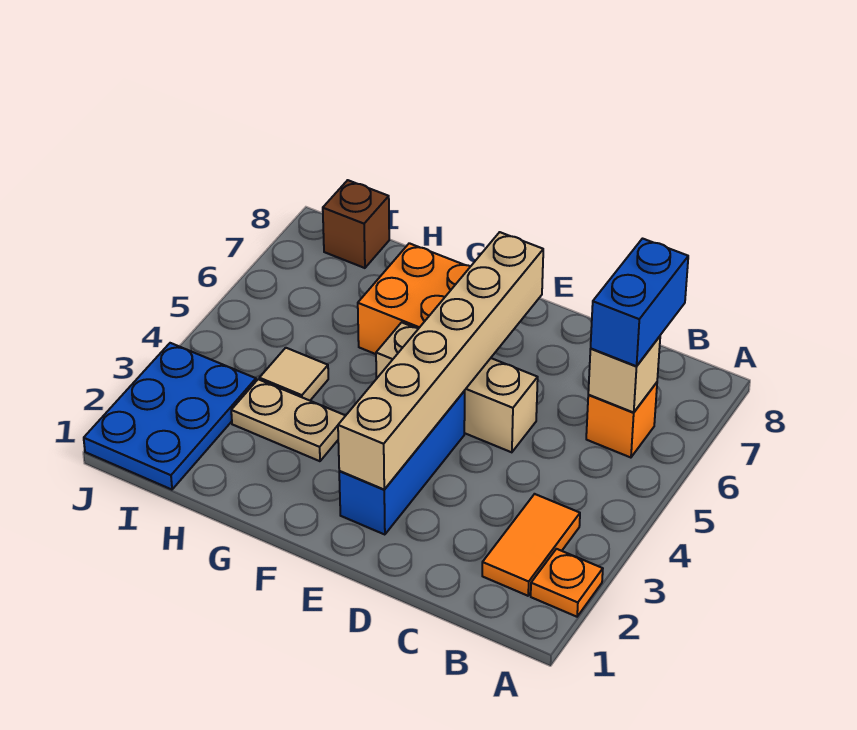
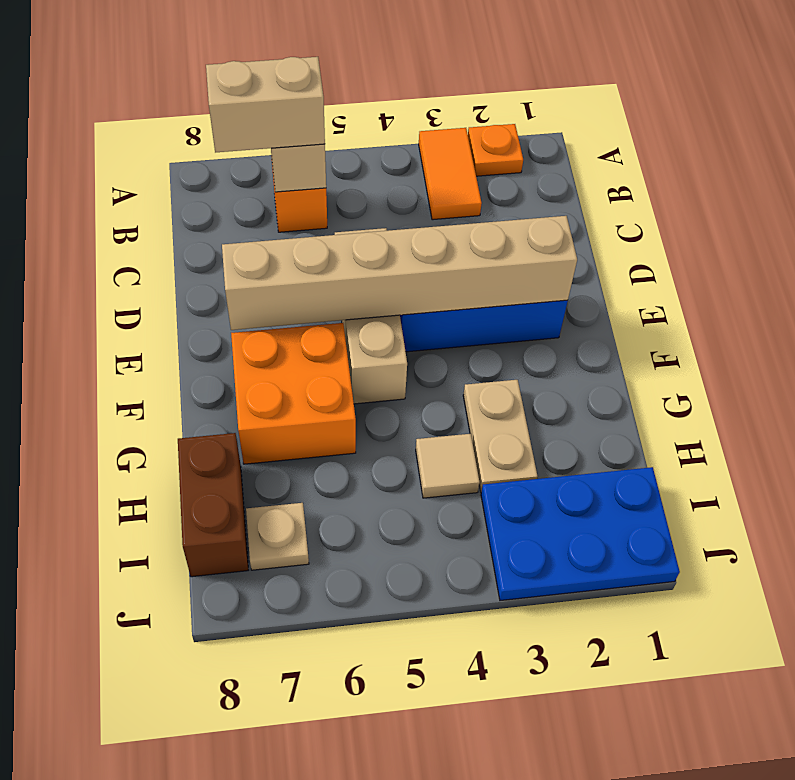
orange tile B2:B3 level 1 -> orange tile A3:B3 level 1
blue brick B6:B7 level 3 -> tan brick B6:B7 level 3
none -> tan plate I7 level 1
brown brick I8 level 1 -> brown brick H8:I8 level 1

